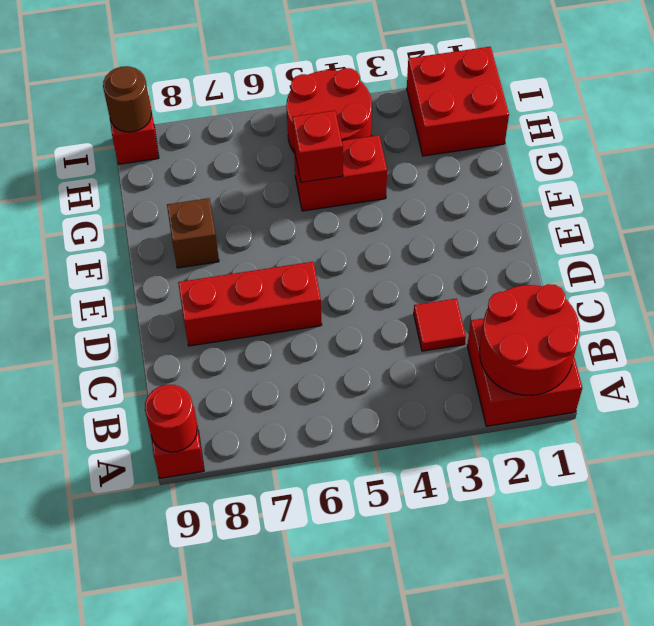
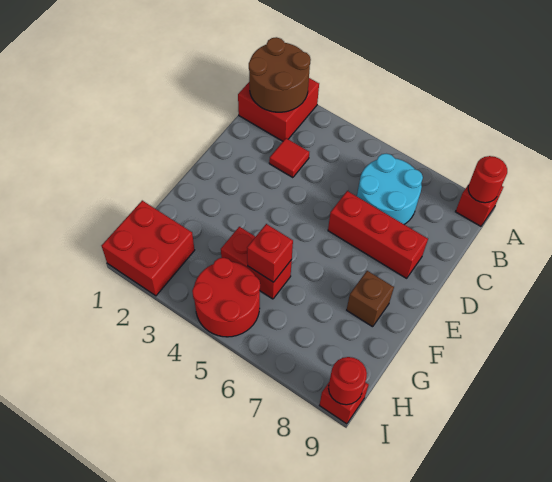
red round brick A1:B2 level 2 -> brown round brick A1:B2 level 2
none -> cyan round brick B6:C7 level 1
brown round brick I9 level 2 -> red round brick I9 level 2

